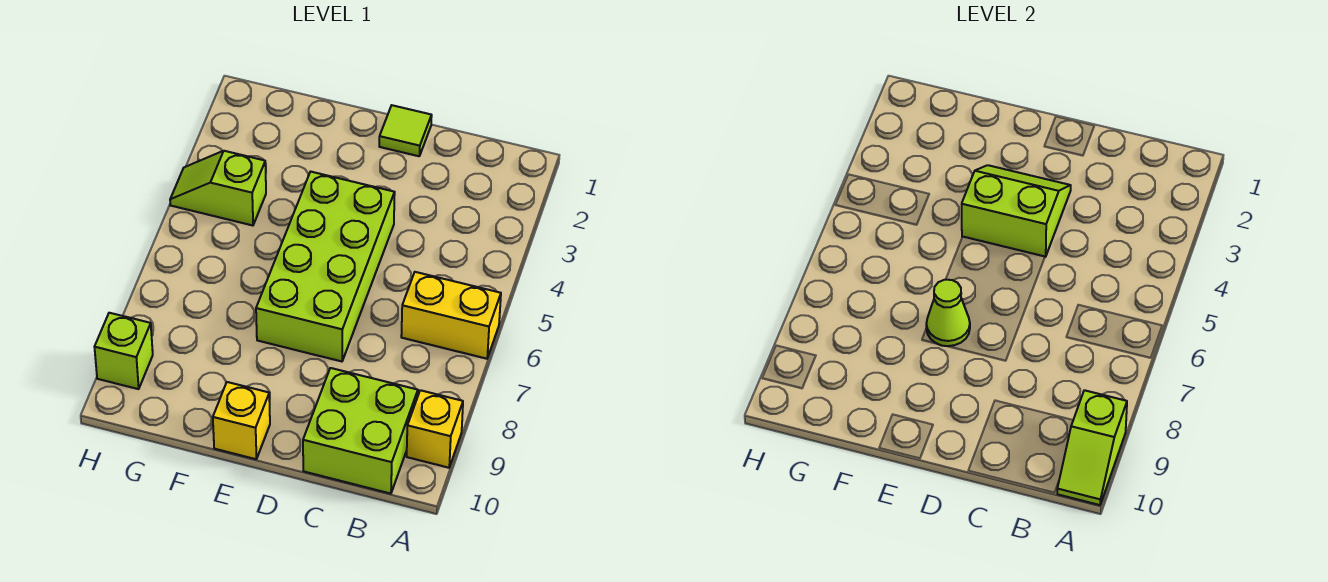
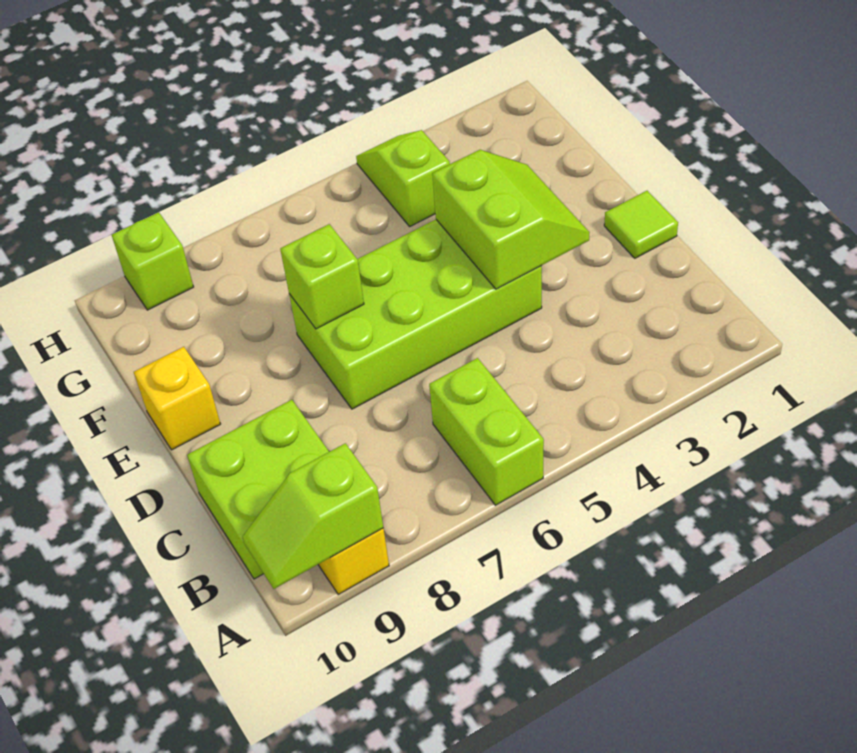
yellow brick A6:B6 level 1 -> lime brick A6:B6 level 1
lime cone E7 level 2 -> lime brick E7 level 2

